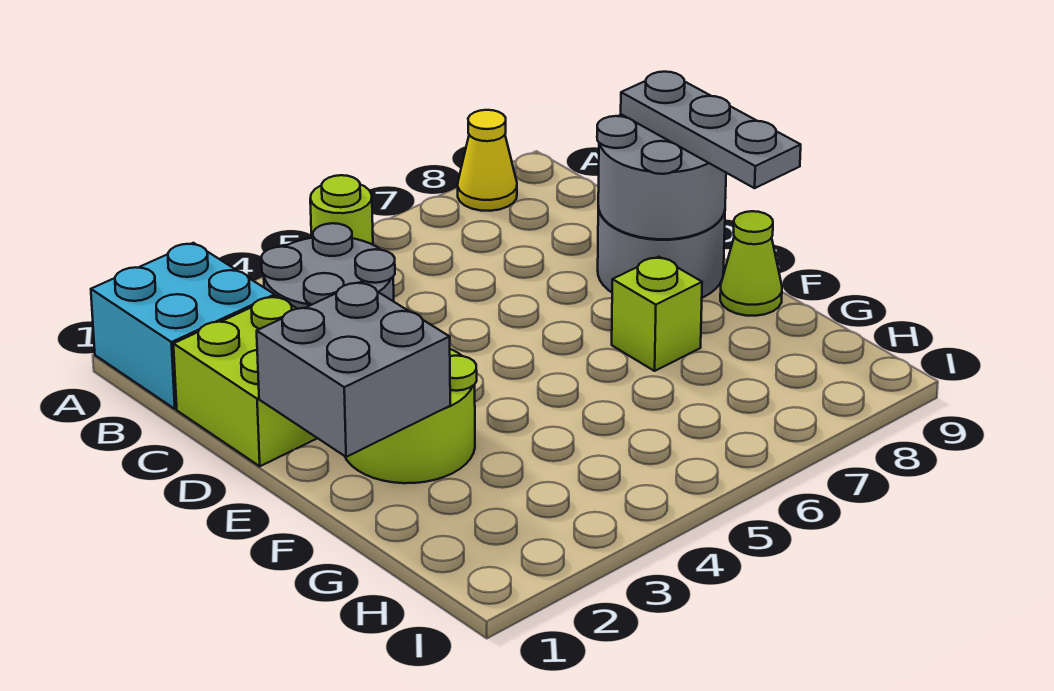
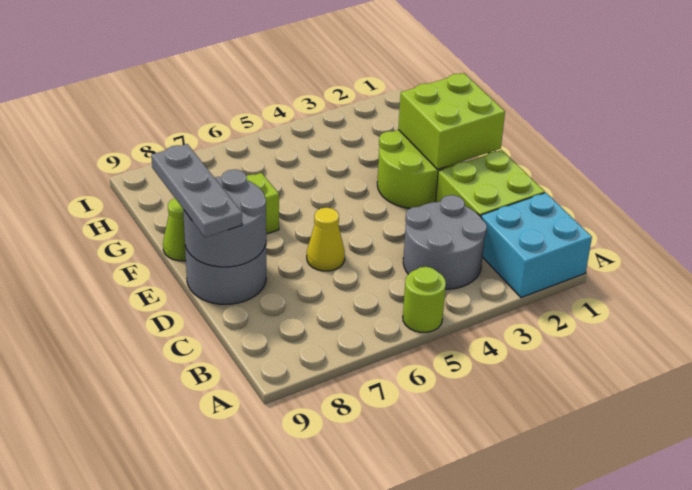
yellow cone A8 level 1 -> yellow cone D6 level 1
grey brick E1:F2 level 2 -> lime brick E1:F2 level 2

